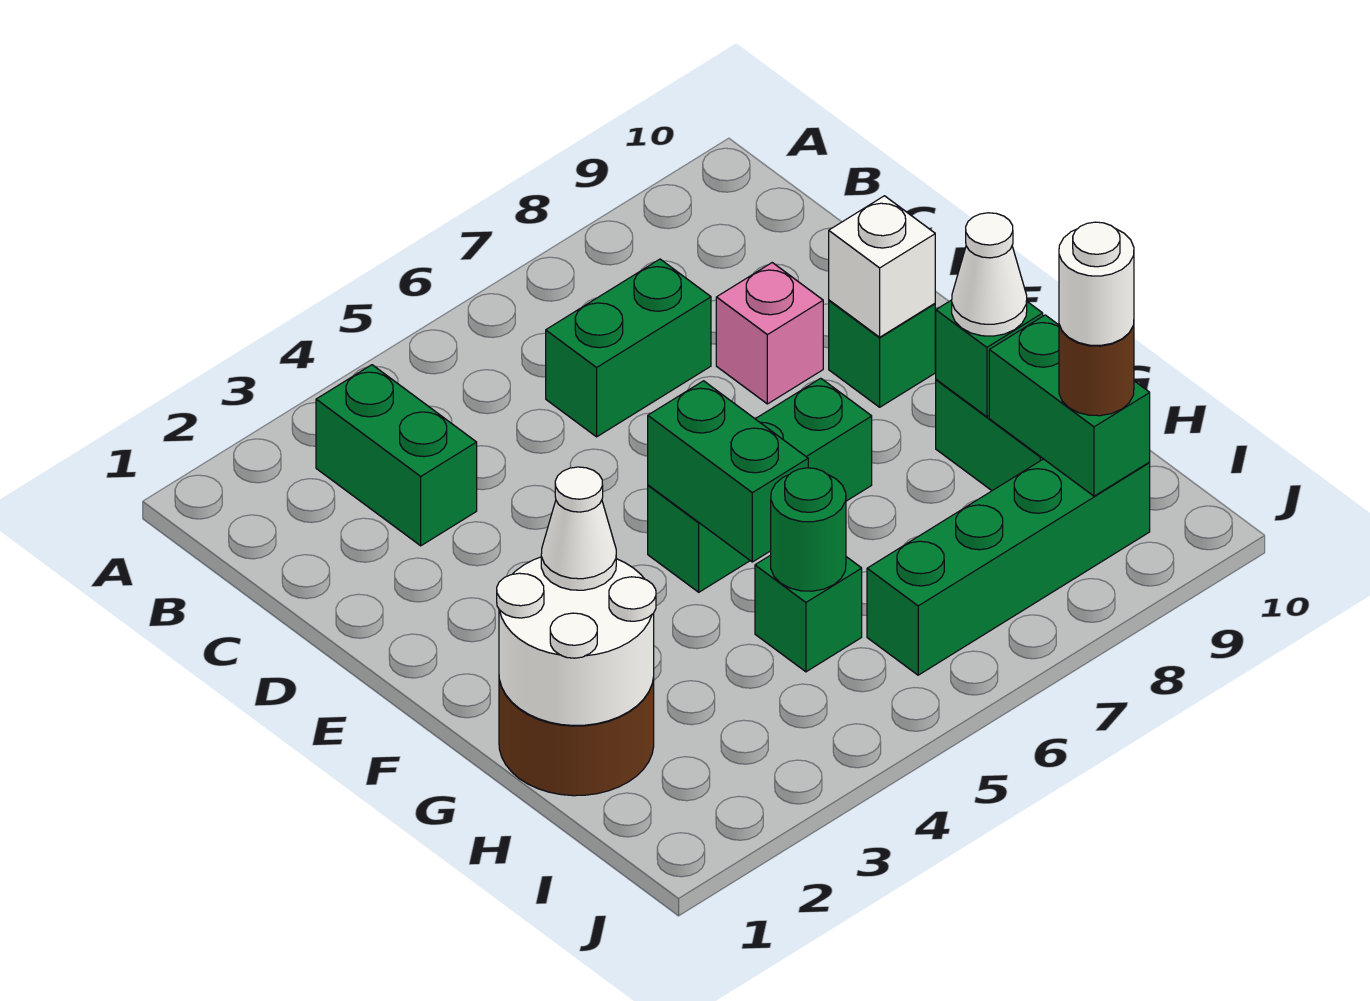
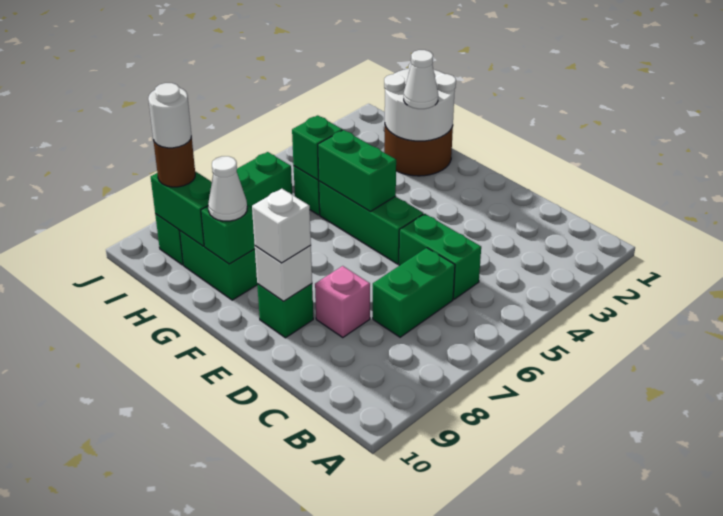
green brick B3:C3 level 1 -> green brick C5:D5 level 1
none -> white brick E9 level 3
green brick F5:F7 level 1 -> green brick E5:G5 level 1
green round brick H5 level 2 -> green brick H5 level 2

